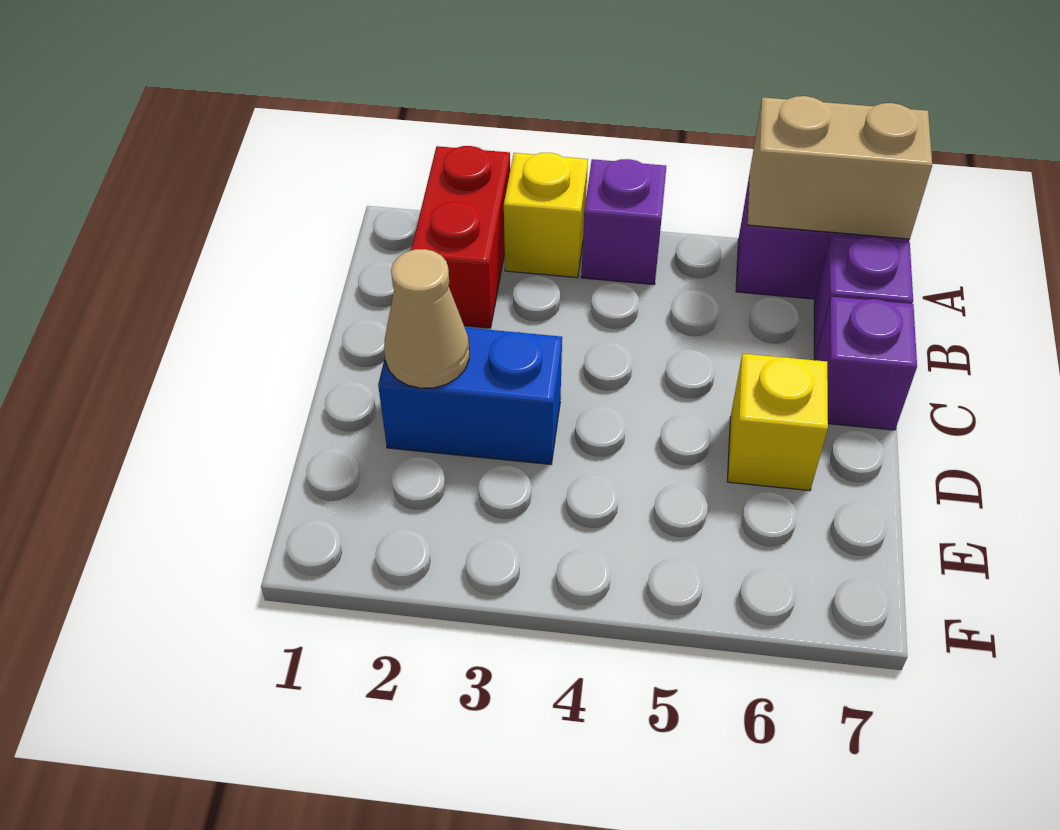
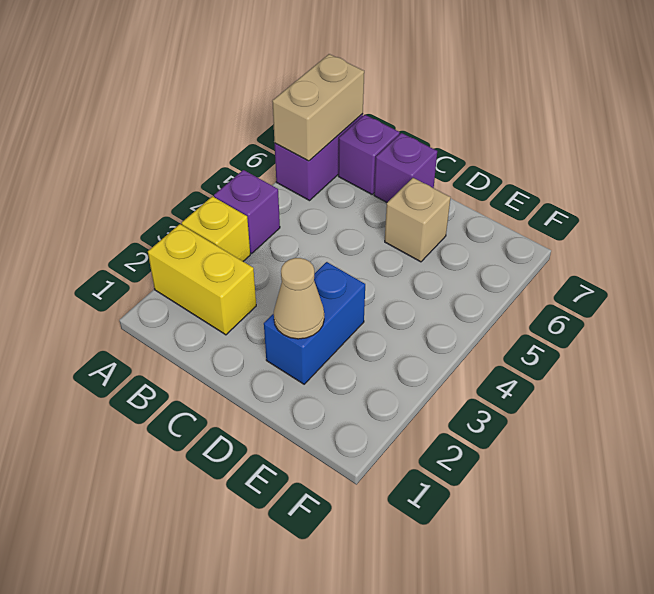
red brick A2:B2 level 1 -> yellow brick A2:B2 level 1
yellow brick D6 level 1 -> tan brick D6 level 1

